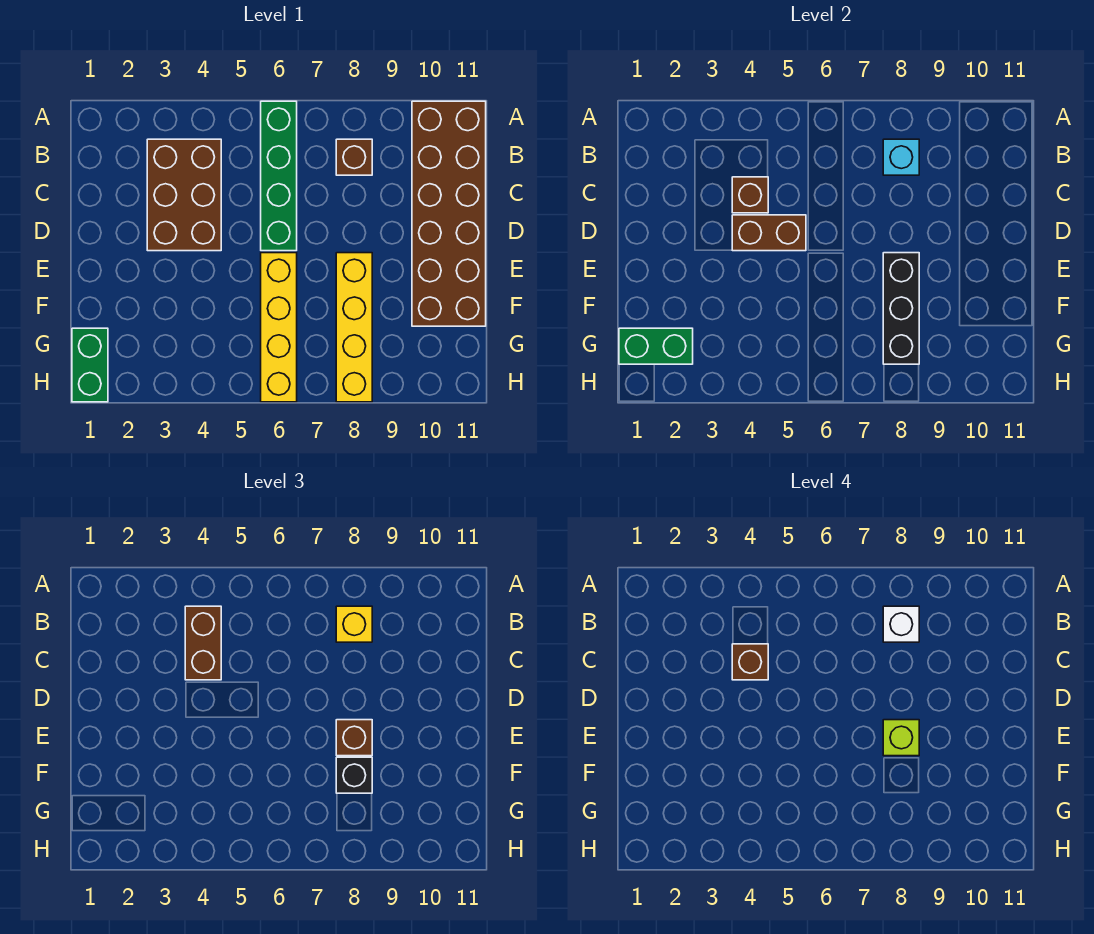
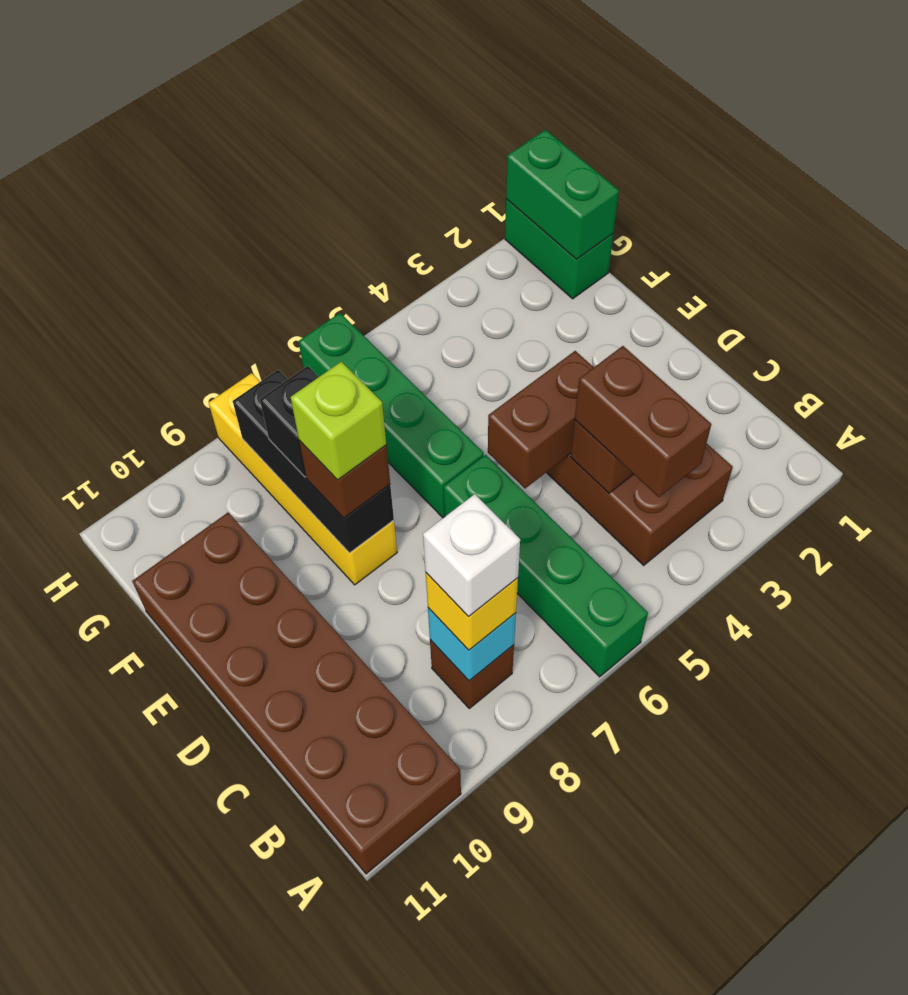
brown brick C4 level 4 -> none
yellow brick E6:H6 level 1 -> green brick E6:H6 level 1
green brick G1:G2 level 2 -> green brick G1:H1 level 2

